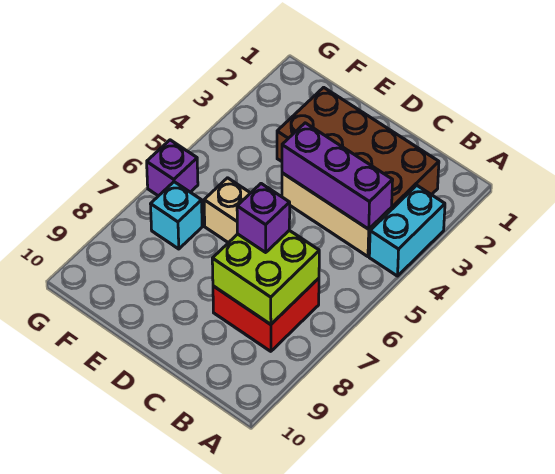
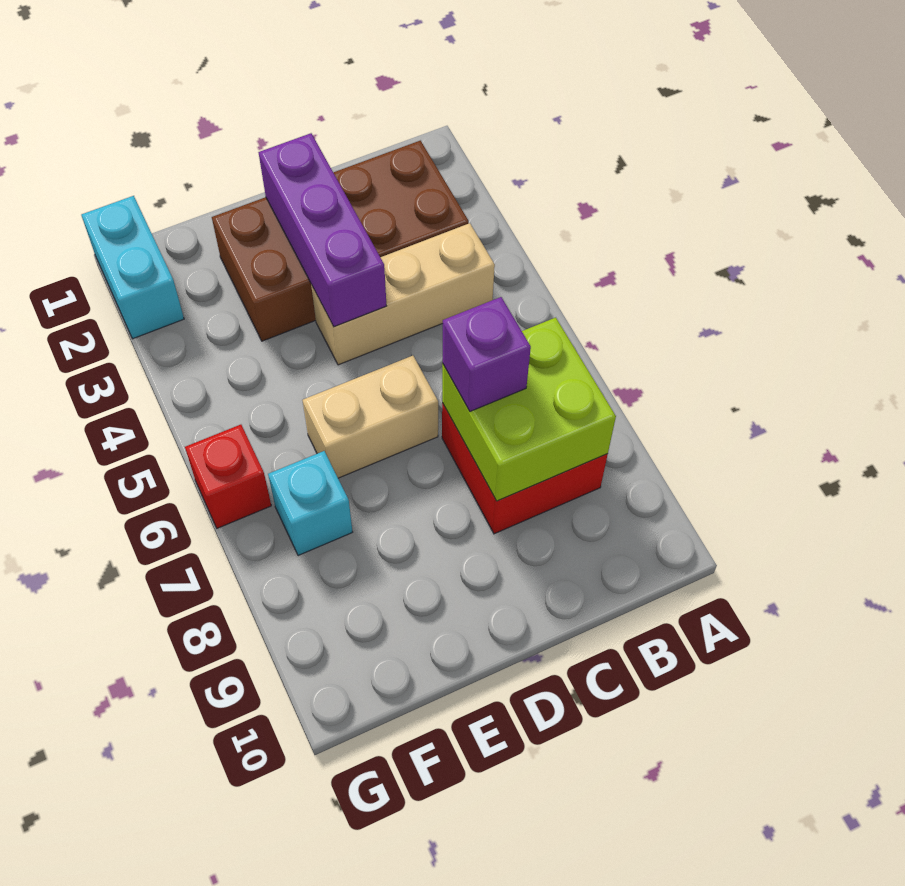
cyan brick A3:A4 level 1 -> cyan brick G1:G2 level 1
purple brick B4:D4 level 2 -> purple brick D2:D4 level 2
purple brick G6 level 1 -> red brick G6 level 1

